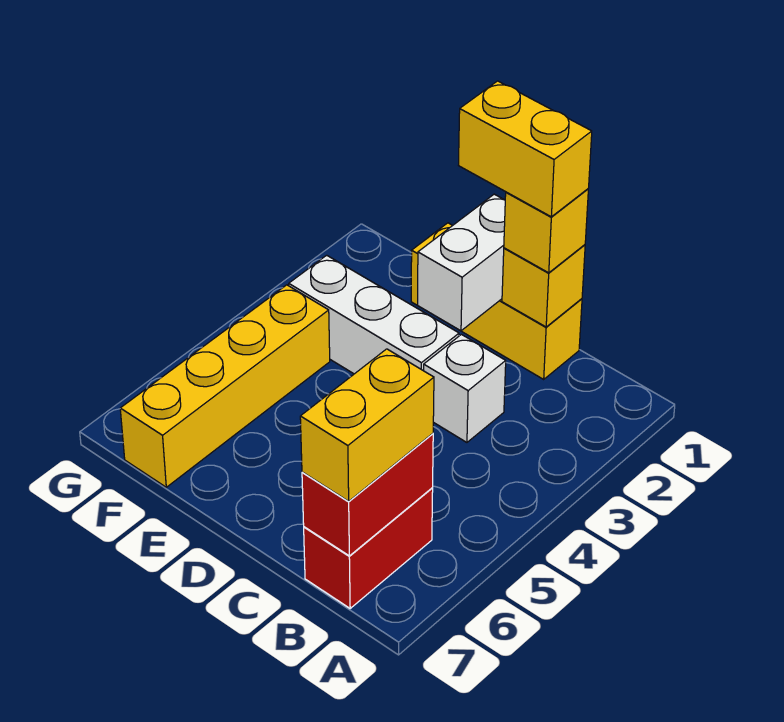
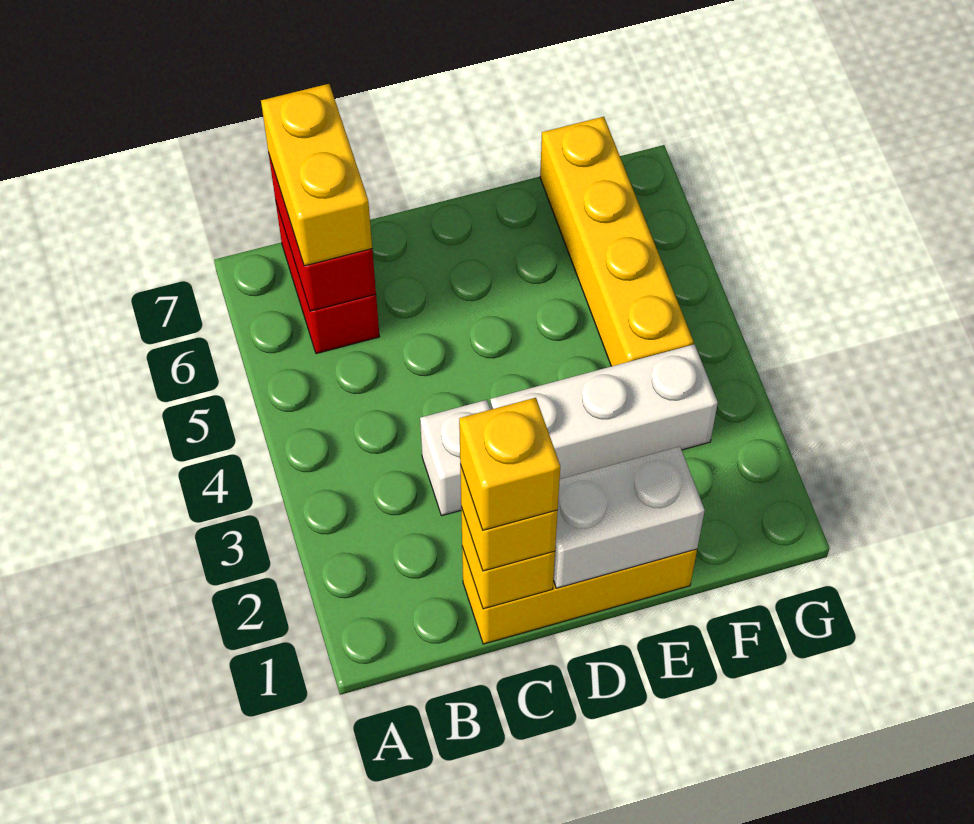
yellow brick C1:D1 level 4 -> yellow brick C1 level 4
white brick D1:D2 level 2 -> white brick D1:E1 level 2

